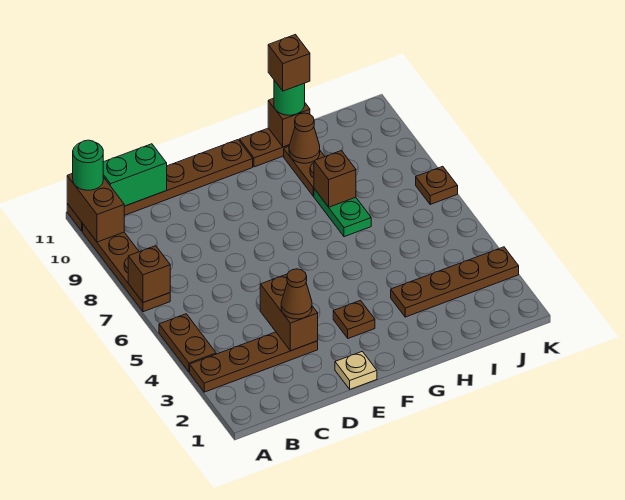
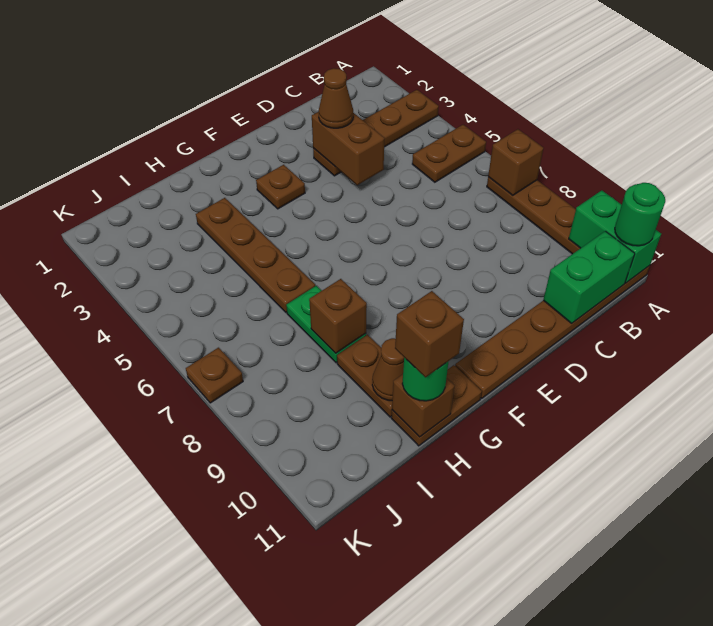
brown plate A4:A5 level 1 -> brown plate A5:B5 level 1
brown brick A10:A11 level 2 -> green brick A10:A11 level 2
tan plate E1 level 1 -> none
brown plate H3:K3 level 1 -> brown plate H3:H6 level 1

